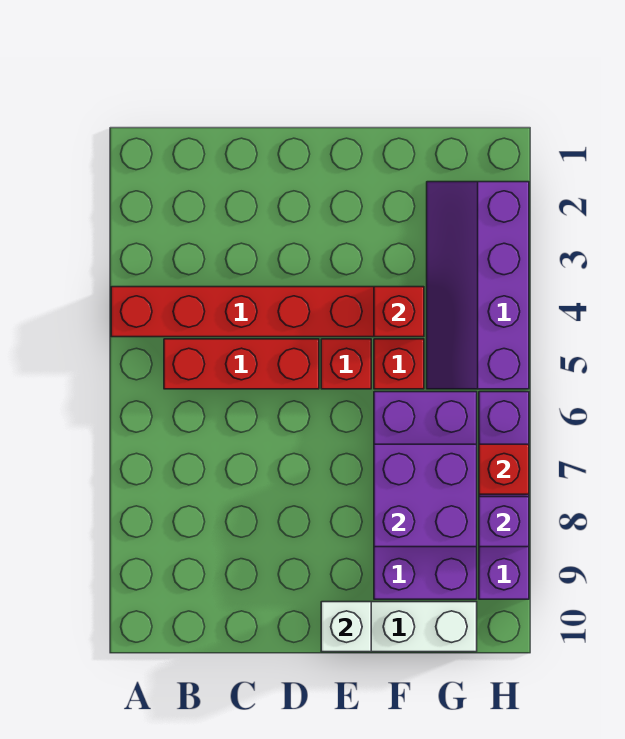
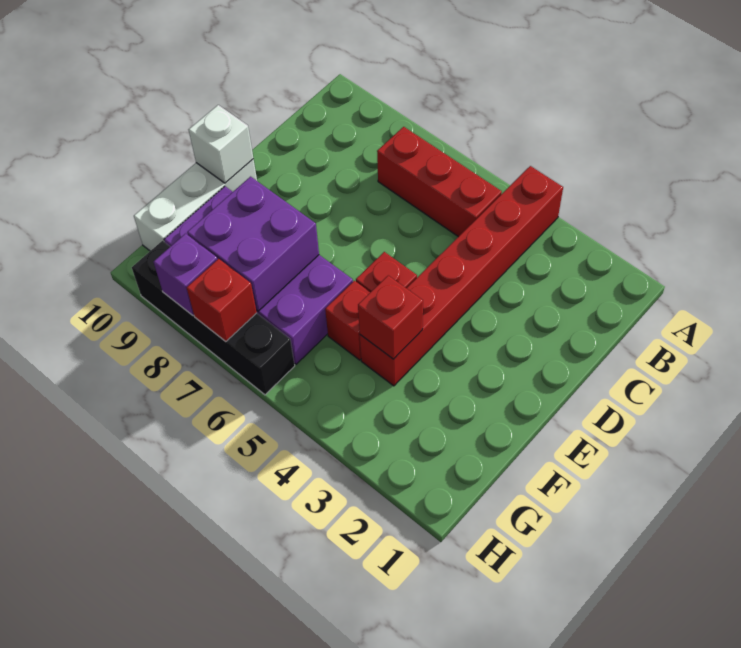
red brick B5:D5 level 1 -> red brick B5:B7 level 1
purple slope G2:H5 level 1 top H -> none
purple brick H6:H9 level 1 -> black brick H6:H9 level 1

